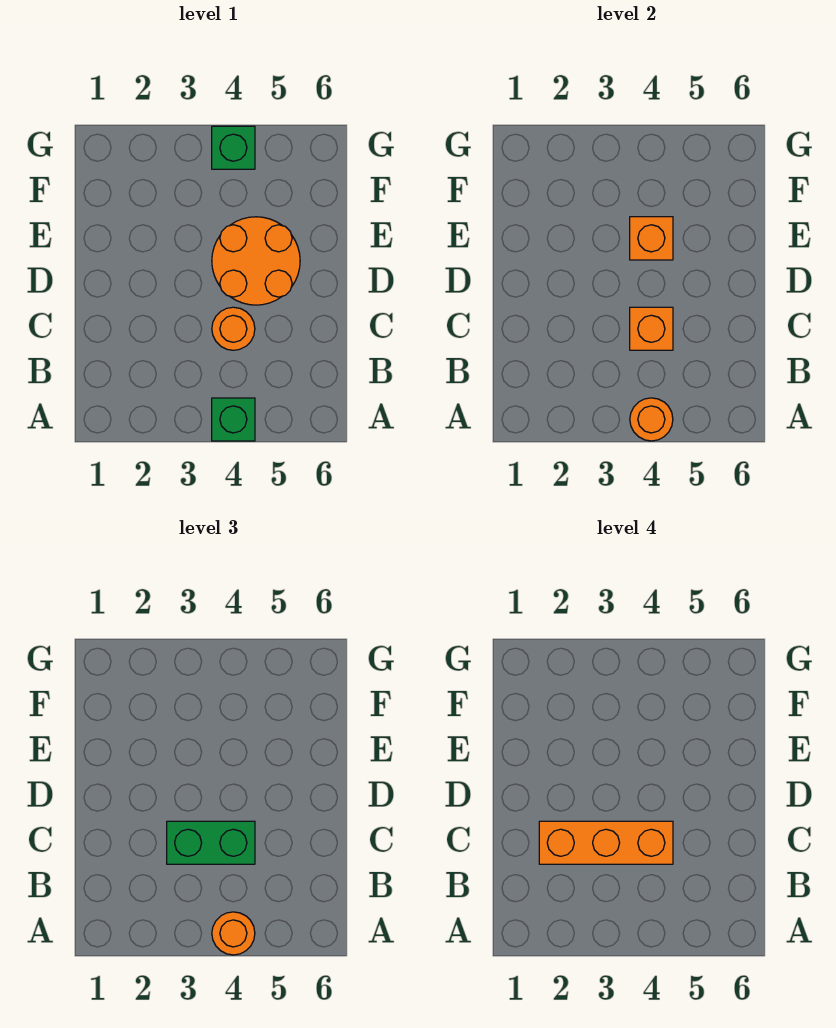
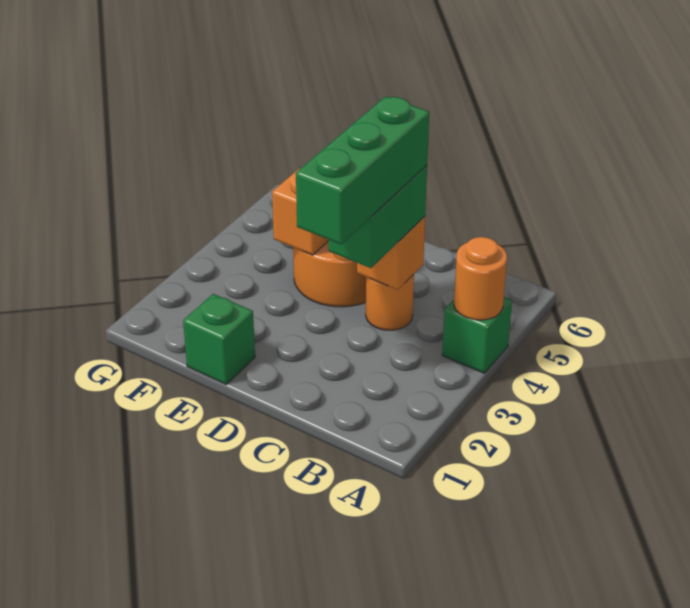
orange round brick A4 level 3 -> none
orange brick C2:C4 level 4 -> green brick C2:C4 level 4
green brick G4 level 1 -> green brick E1 level 1

